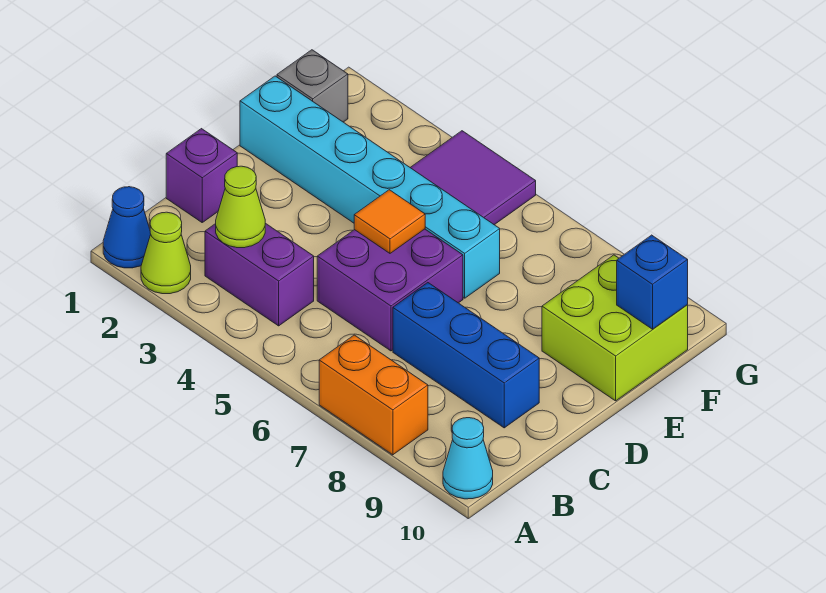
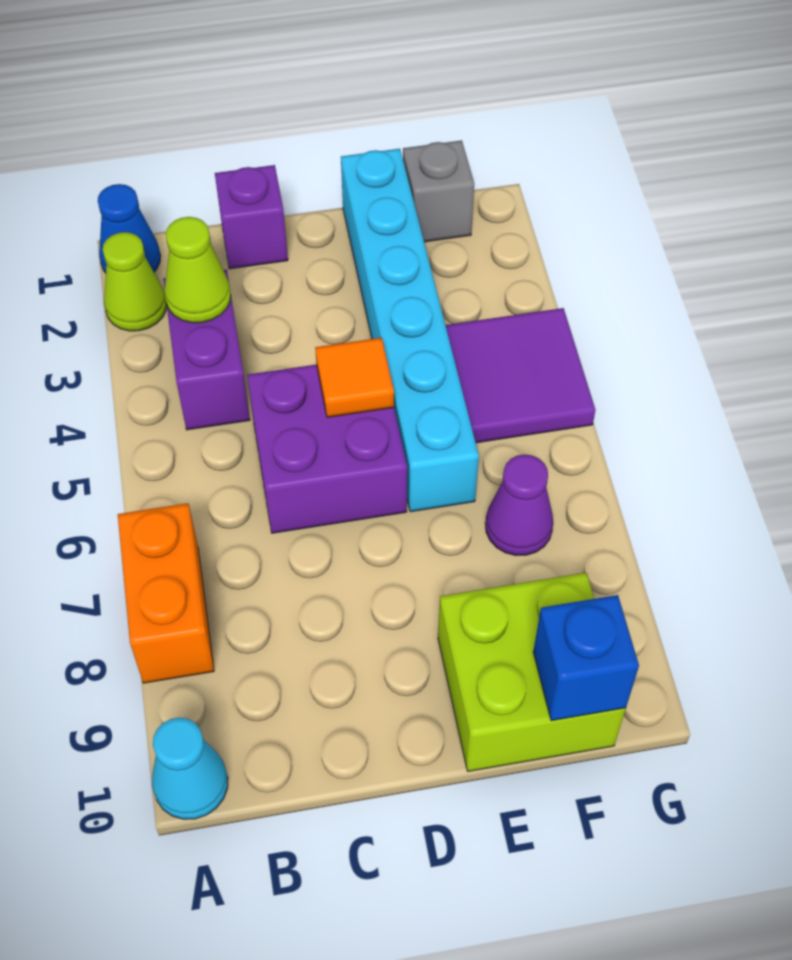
blue brick C7:C9 level 1 -> none
none -> purple cone F7 level 1

